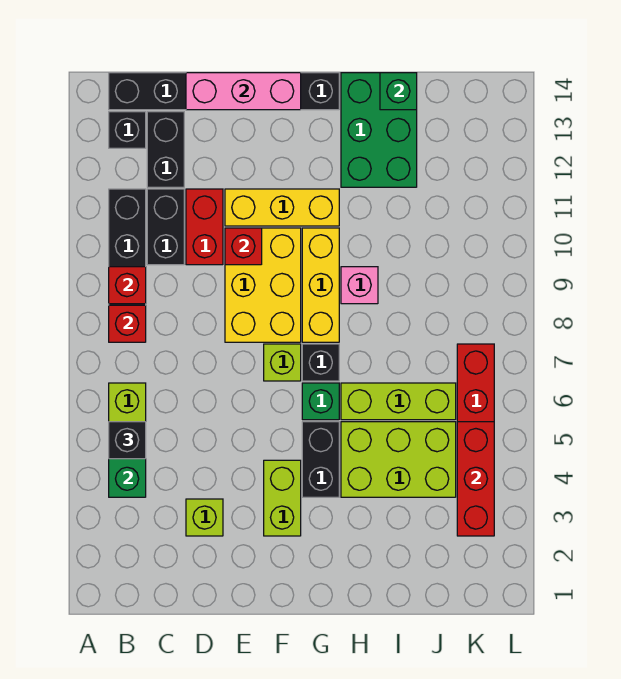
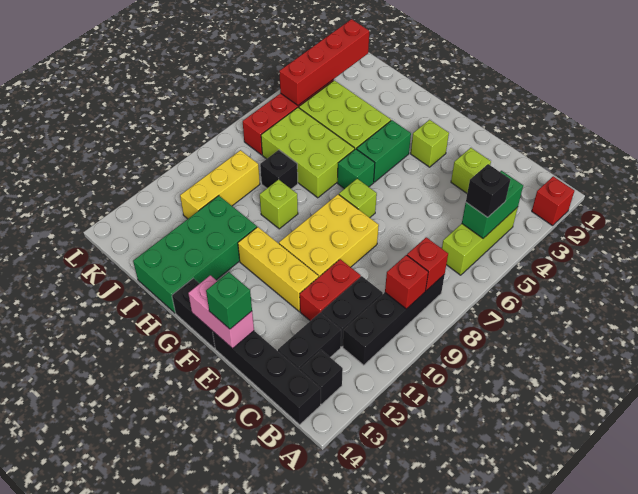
pink brick D14:F14 level 2 -> pink brick E14:F14 level 2
red brick E10 level 2 -> red brick A2 level 1
lime brick F3:F4 level 1 -> lime brick F3 level 1
black brick G4:G5 level 1 -> green brick G4:G5 level 1
black brick G7 level 1 -> black brick I8 level 1
yellow brick G8:G10 level 1 -> yellow brick J9:J11 level 1
lime brick H6:J6 level 1 -> lime brick H6:J7 level 1
pink brick H9 level 1 -> lime brick H9 level 1
green brick H12:I14 level 1 -> green brick H11:I14 level 1
green brick I14 level 2 -> green brick E14 level 3
red brick K3:K5 level 2 -> red brick K2:K5 level 2

